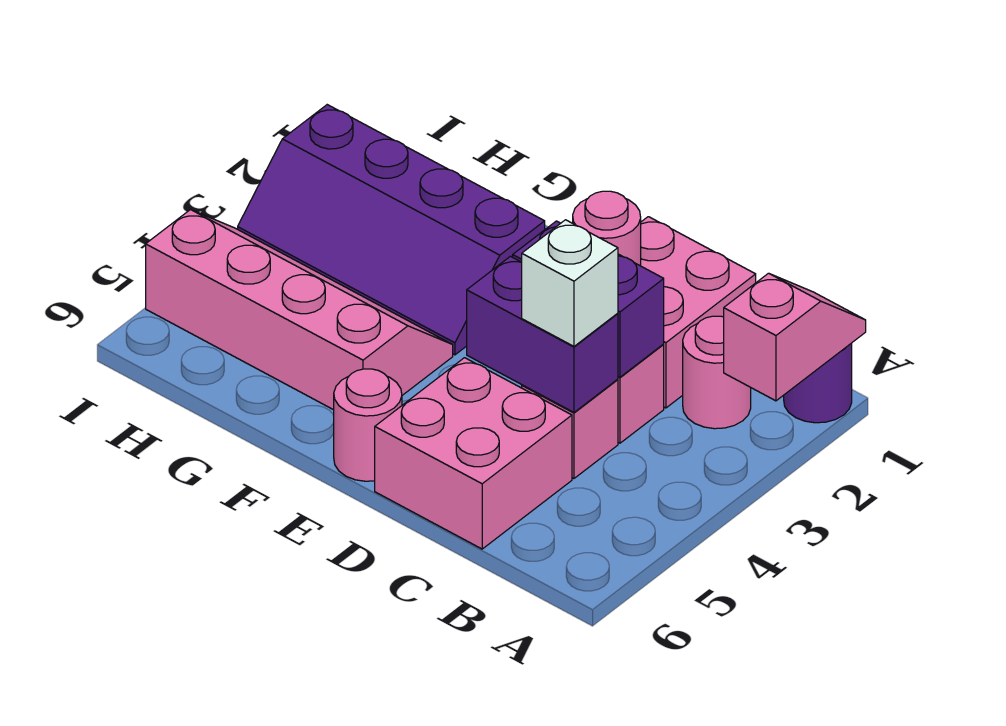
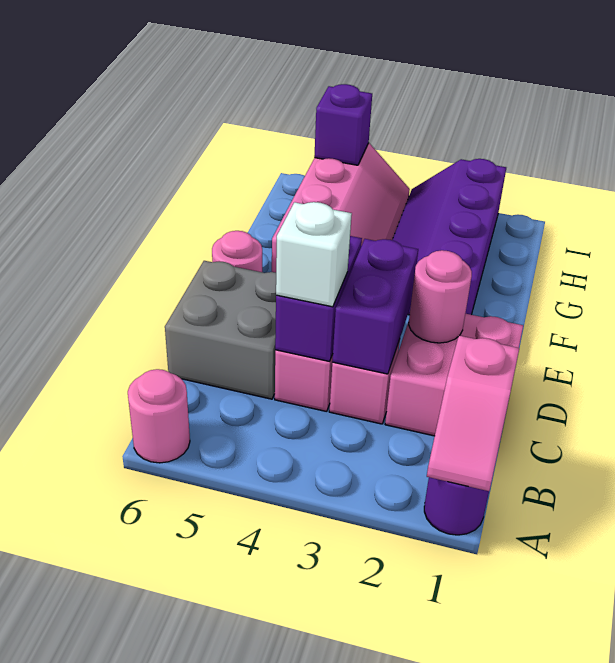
pink slope A1:A2 level 2 top 2 -> pink slope A1:B1 level 2 top B
pink round brick B2 level 1 -> pink round brick A6 level 1
pink brick C5:D6 level 1 -> grey brick C5:D6 level 1
none -> purple brick I5 level 2

